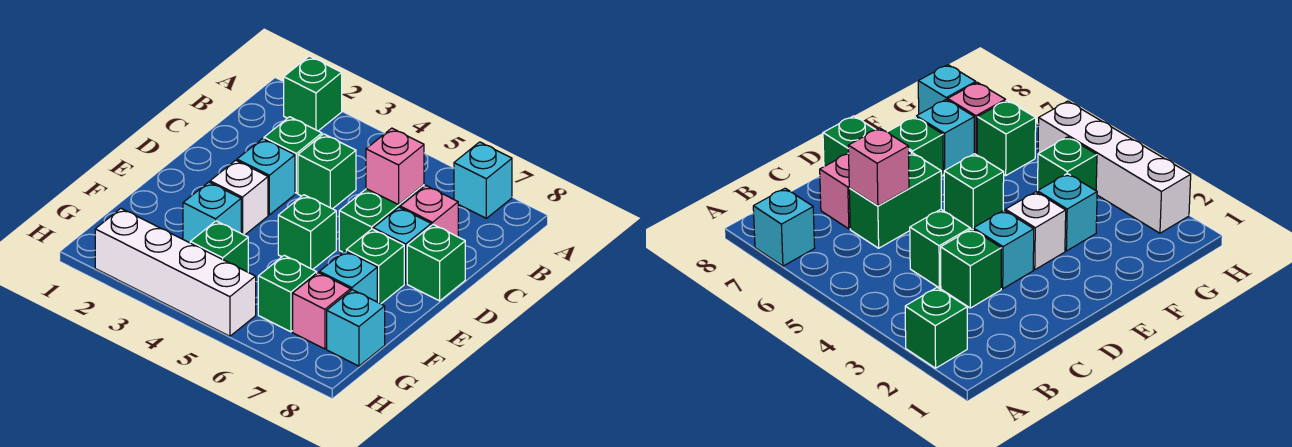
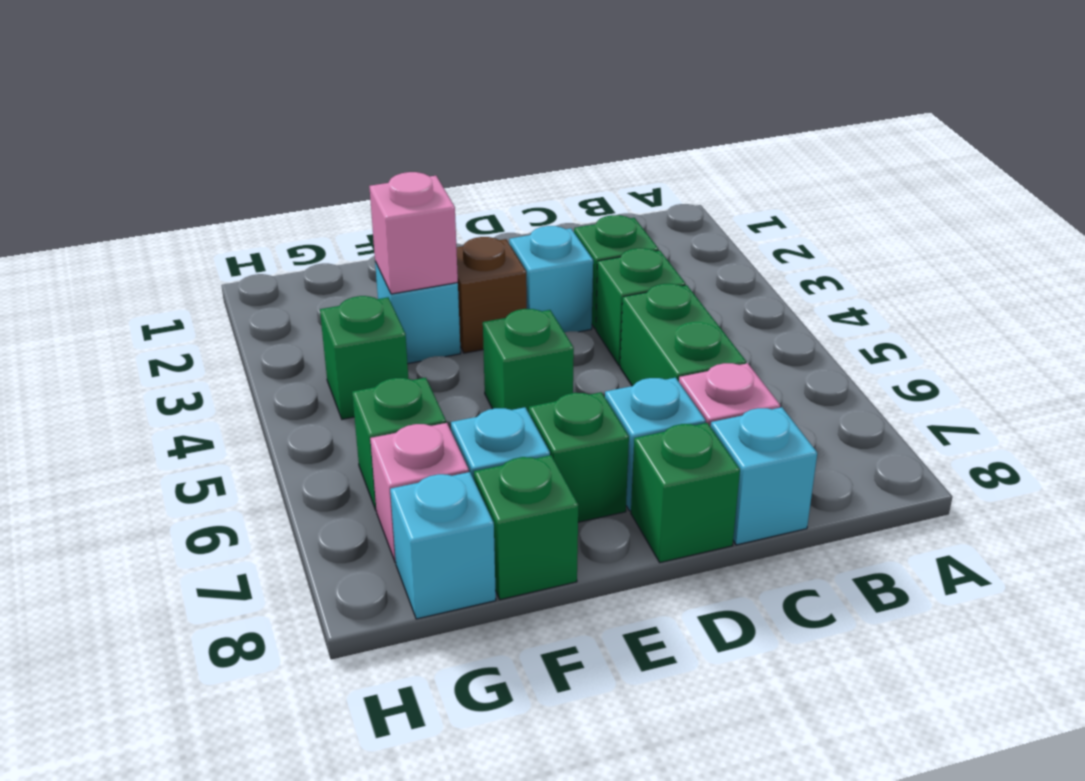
green brick A2 level 1 -> green brick F8 level 1
cyan brick A7 level 1 -> cyan brick C8 level 1
green brick C6:D6 level 1 -> green brick C5:C6 level 1
pink brick C6 level 2 -> pink brick F3 level 2
white brick E3 level 1 -> brown brick E3 level 1
white brick H2:H5 level 1 -> none

